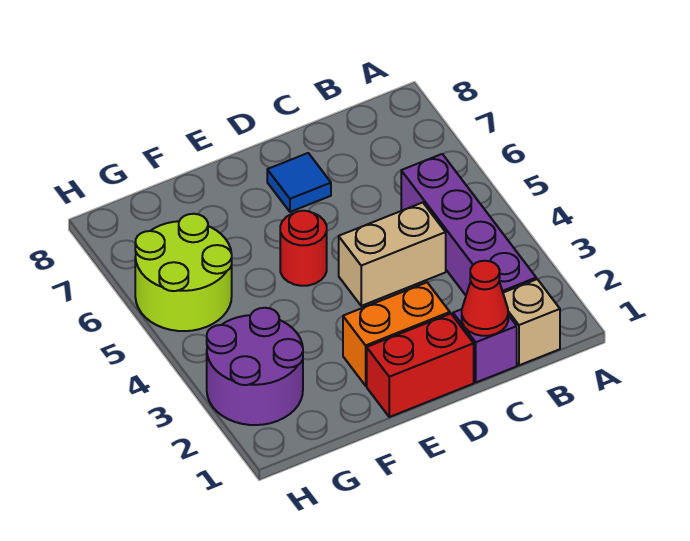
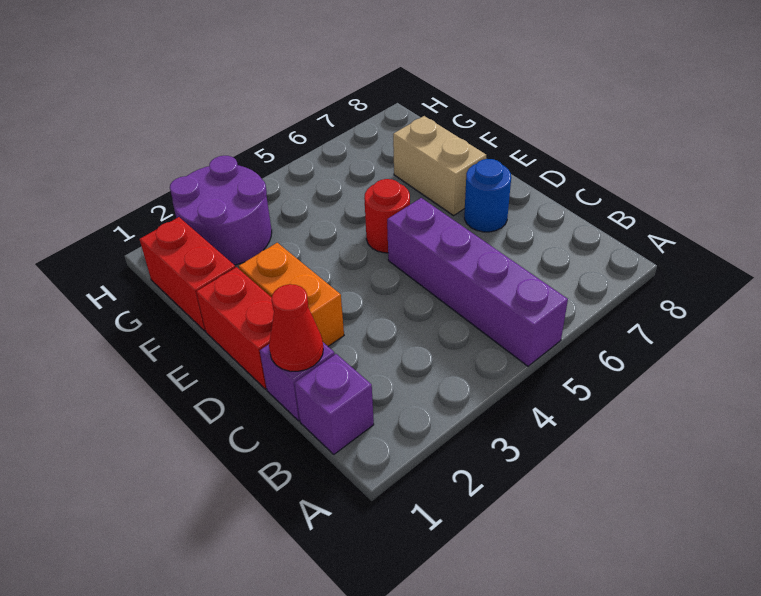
tan brick B1 level 1 -> purple brick B1 level 1
purple brick B2:B5 level 1 -> purple brick A5:D5 level 1
tan brick C4:D4 level 1 -> tan brick E7:F7 level 1
blue tile D7 level 1 -> blue round brick D7 level 1
none -> red brick F1:G1 level 1
lime round brick G5:H6 level 1 -> none

